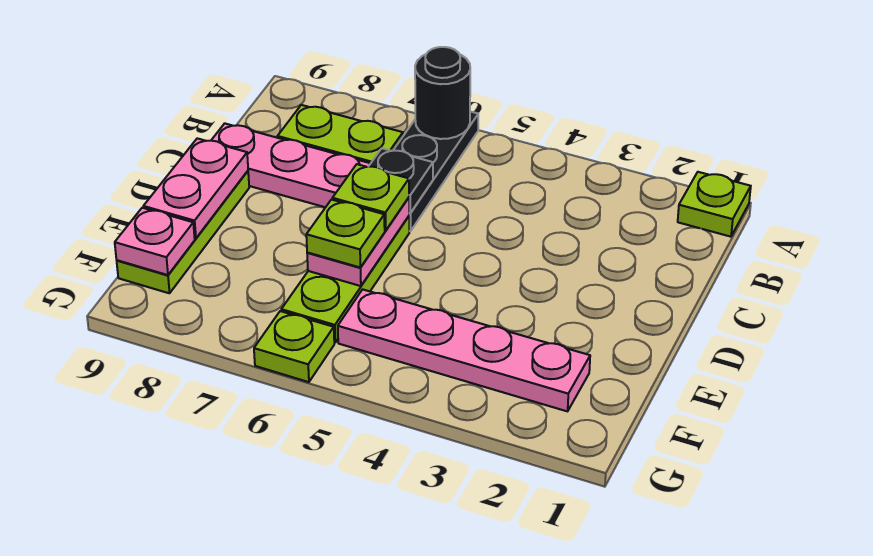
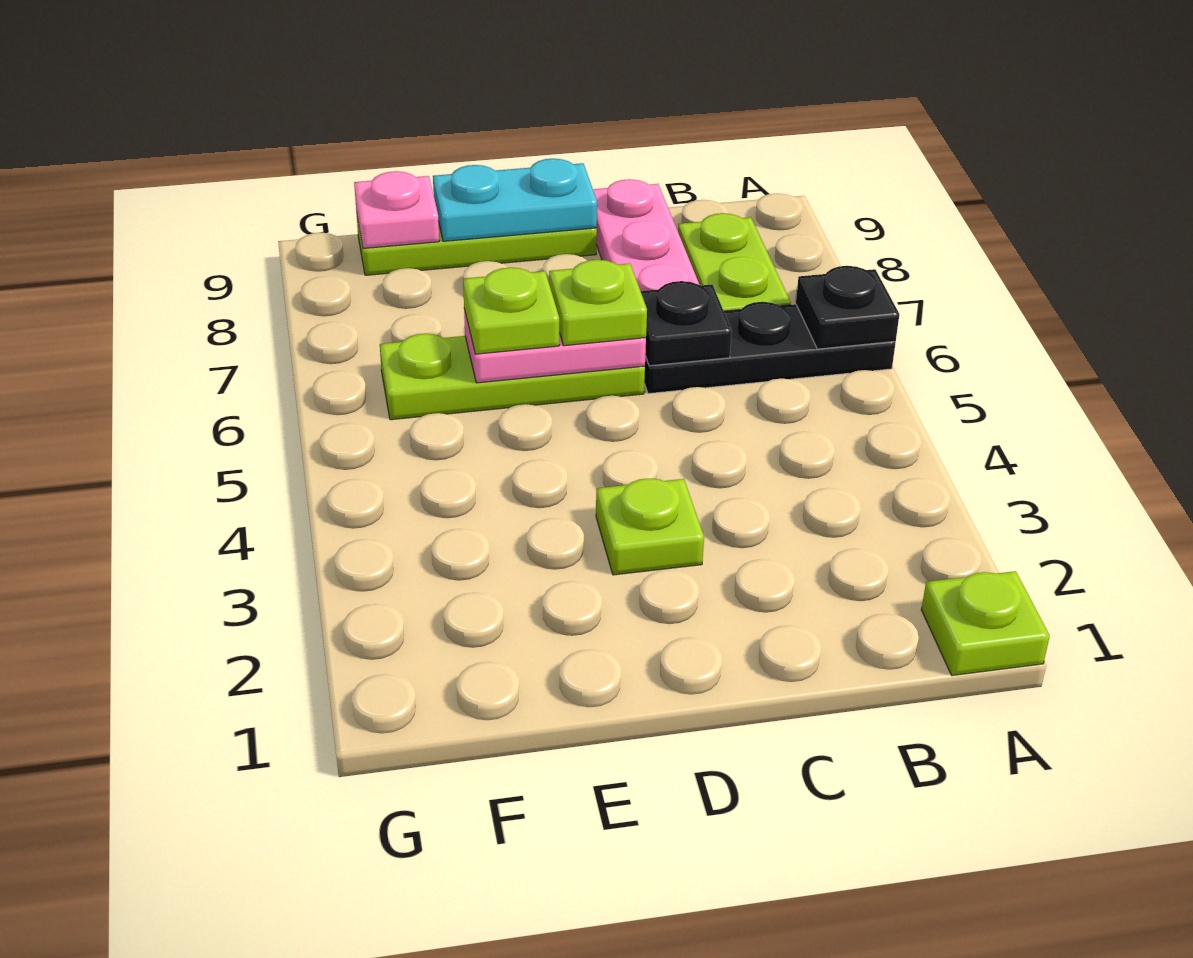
black round brick A6 level 2 -> black plate A6 level 2
pink plate D9:E9 level 2 -> cyan plate D9:E9 level 2
pink plate F2:F5 level 1 -> none
lime plate G6 level 1 -> lime plate D3 level 1

